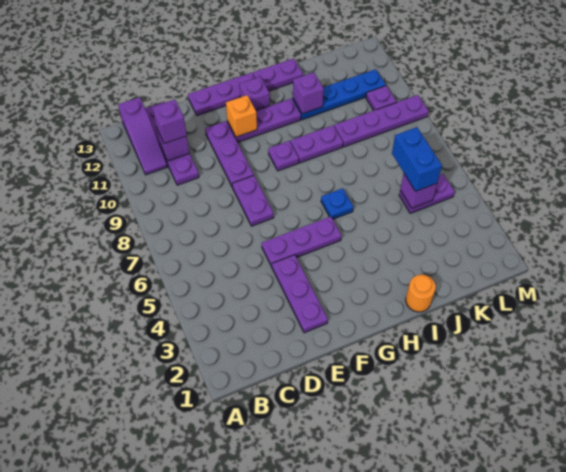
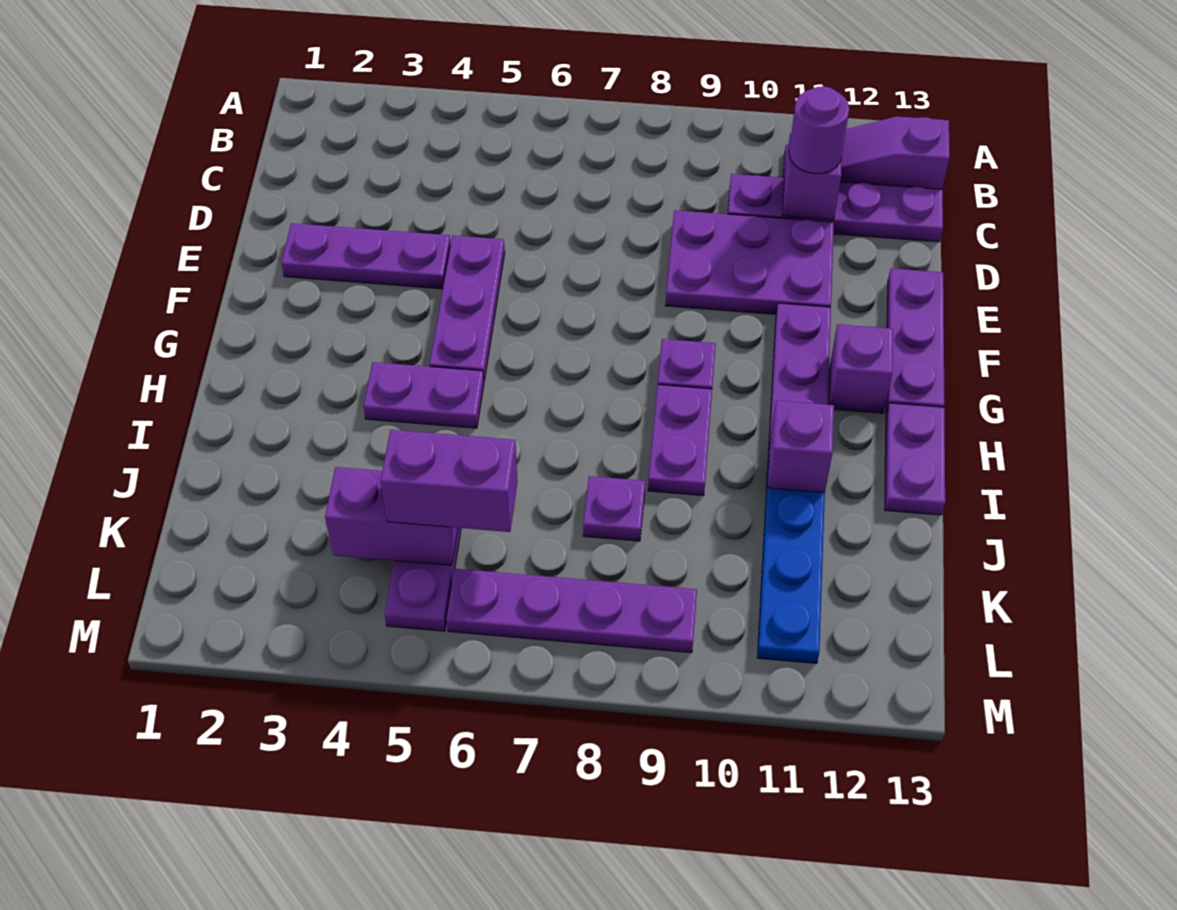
purple brick C11 level 3 -> purple round brick C11 level 3
purple plate E7:E8 level 1 -> purple plate H4:H5 level 1
purple plate E9:E11 level 1 -> purple plate D9:E11 level 1
orange brick F11 level 2 -> none
blue plate H6 level 1 -> none
orange round brick I1 level 1 -> none
purple plate J9:M9 level 1 -> purple plate L6:L9 level 1
purple brick K5 level 2 -> purple brick K4:K5 level 2
blue brick K5:K6 level 3 -> purple brick K5:K6 level 3
purple plate L10 level 1 -> purple plate J8 level 1

